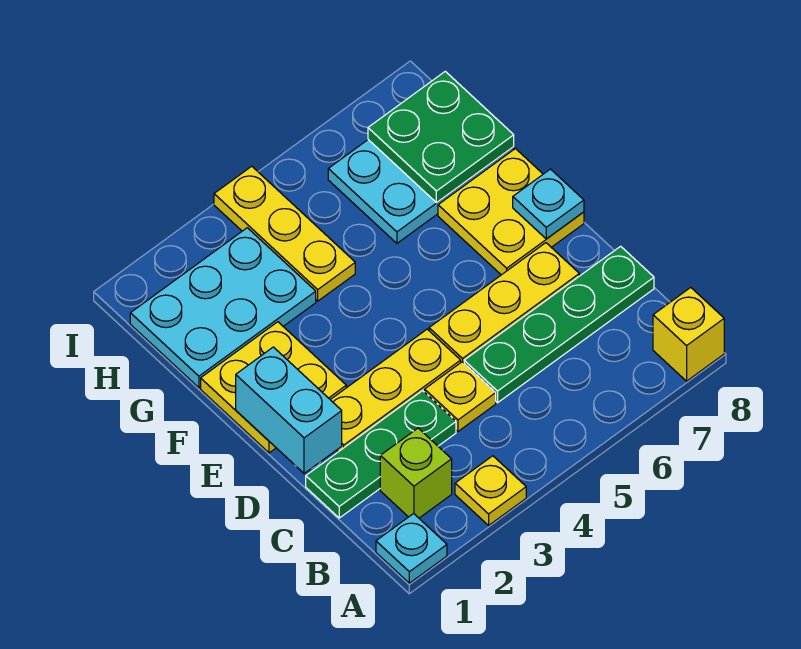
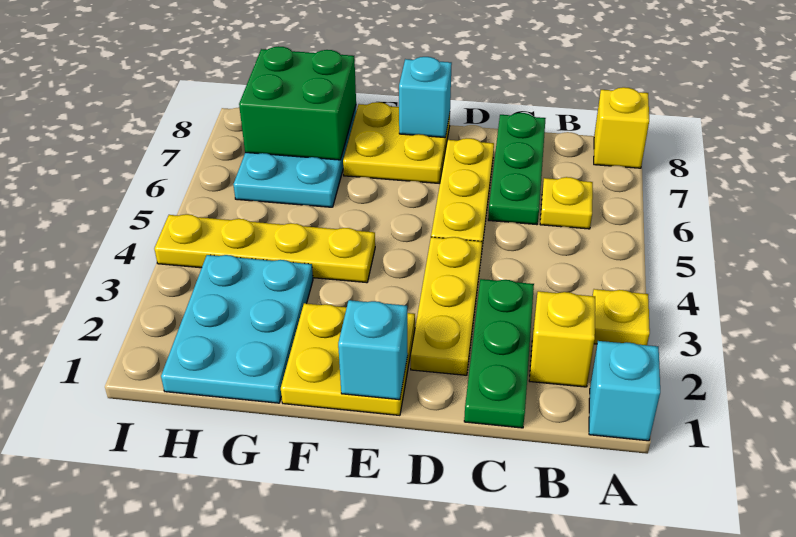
cyan plate A1 level 1 -> cyan brick A1 level 1
lime brick B2 level 1 -> yellow brick B2 level 1
yellow plate C4 level 1 -> yellow plate B6 level 1
green plate C5:C8 level 1 -> green plate C6:C8 level 1
cyan brick D1:E1 level 2 -> cyan brick E1 level 2
cyan plate E8 level 2 -> cyan brick E8 level 2
yellow plate G4:I4 level 1 -> yellow plate F4:I4 level 1
green plate G7:H8 level 2 -> green brick G7:H8 level 2

